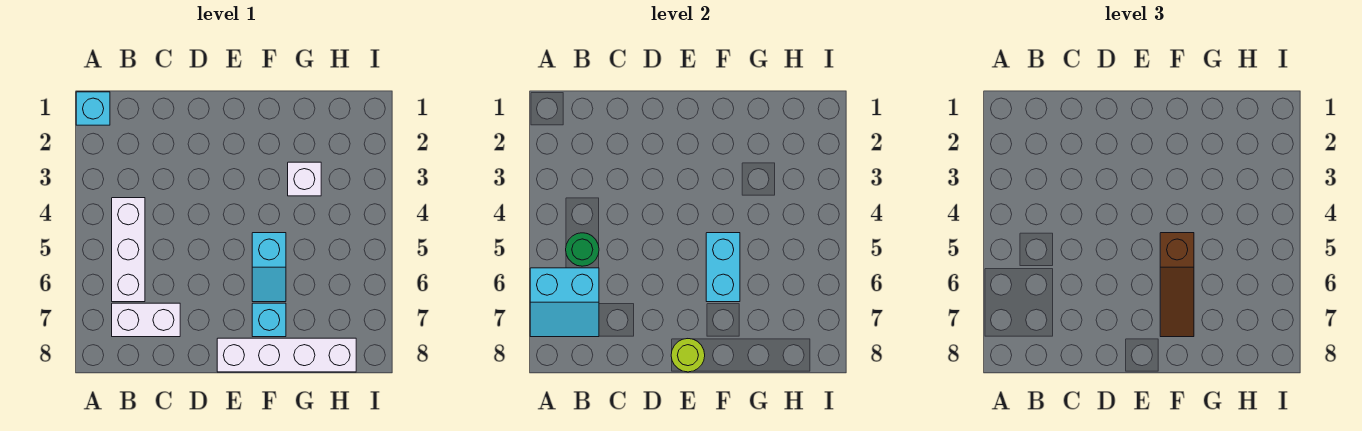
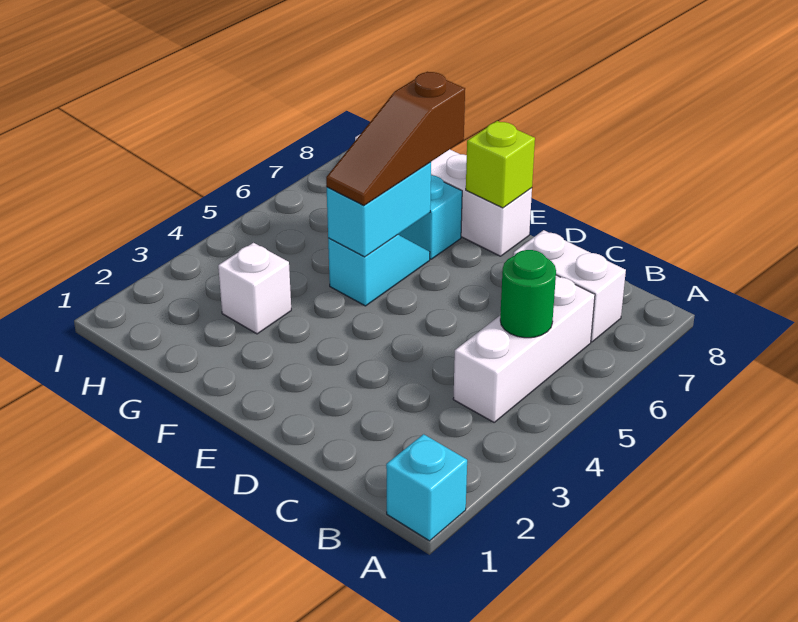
cyan slope A6:B7 level 2 top 6 -> none
lime round brick E8 level 2 -> lime brick E8 level 2
brown slope F5:F7 level 3 top 5 -> brown slope F5:F7 level 3 top 7

